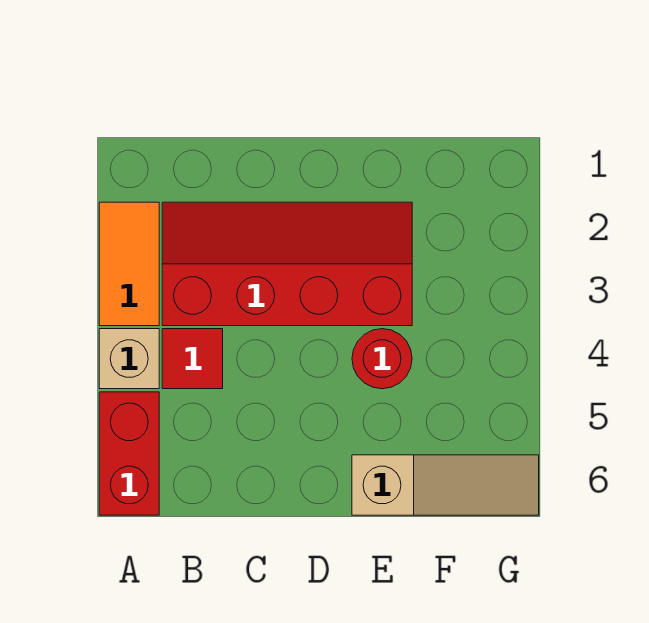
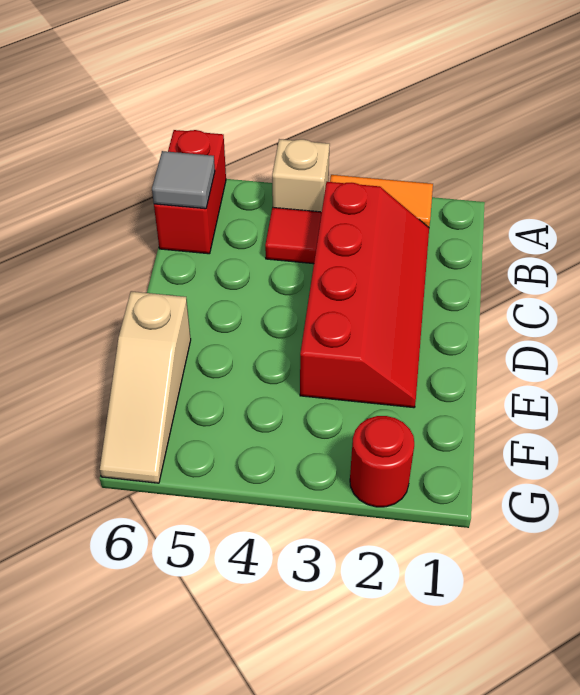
red brick A5:A6 level 1 -> red brick A6:B6 level 1
none -> grey tile B6 level 2
red round brick E4 level 1 -> red round brick G2 level 1

